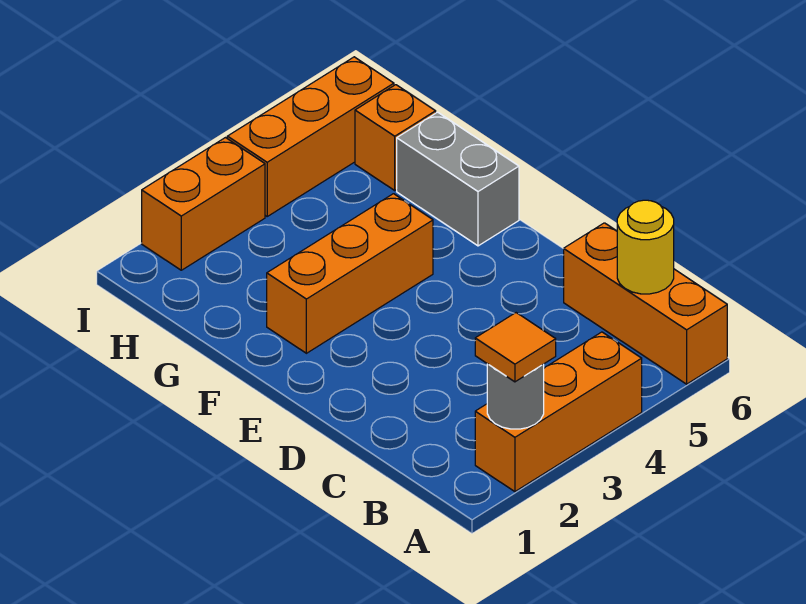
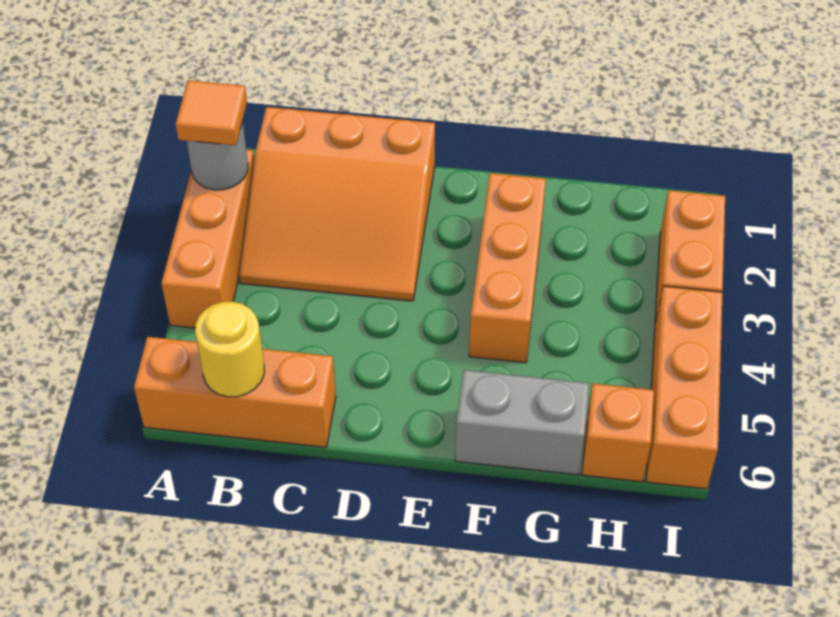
none -> orange slope B1:D3 level 1 top 1

